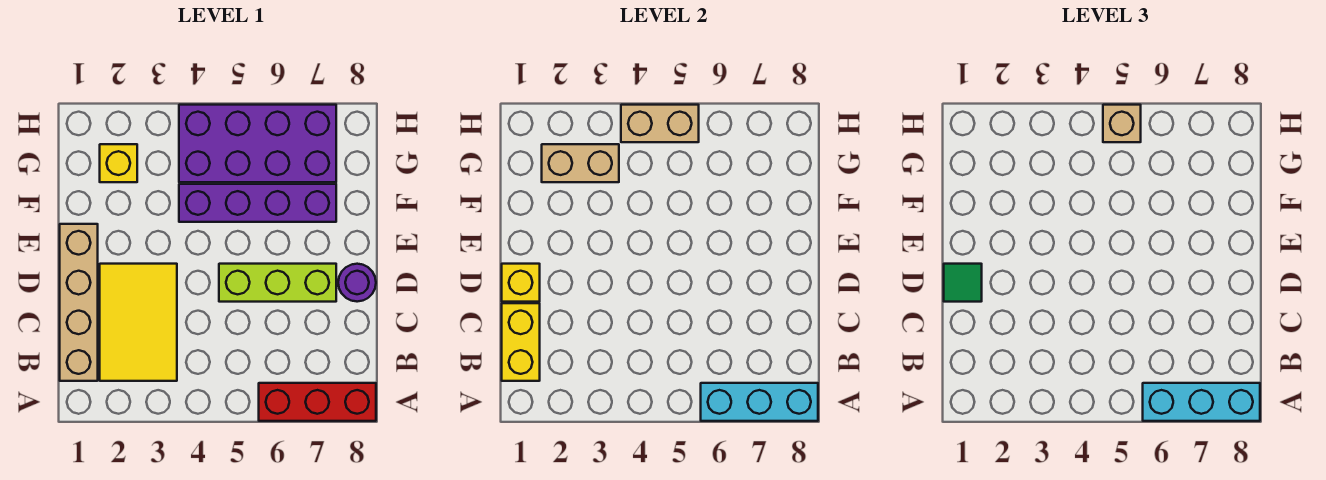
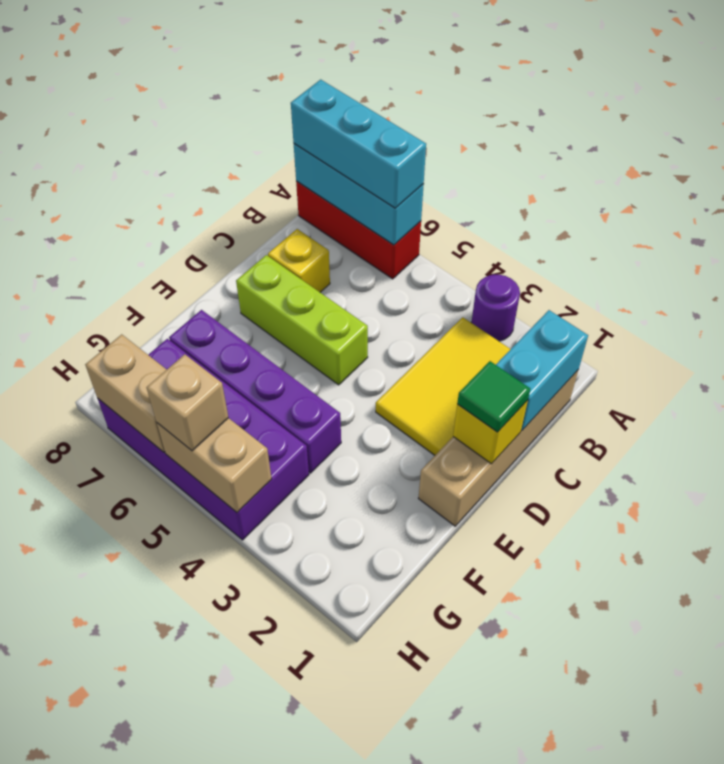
yellow brick B1:C1 level 2 -> cyan brick B1:C1 level 2
purple round brick D8 level 1 -> purple round brick A3 level 1
yellow brick G2 level 1 -> yellow brick C7 level 1
tan brick G2:G3 level 2 -> tan brick H6:H7 level 2

